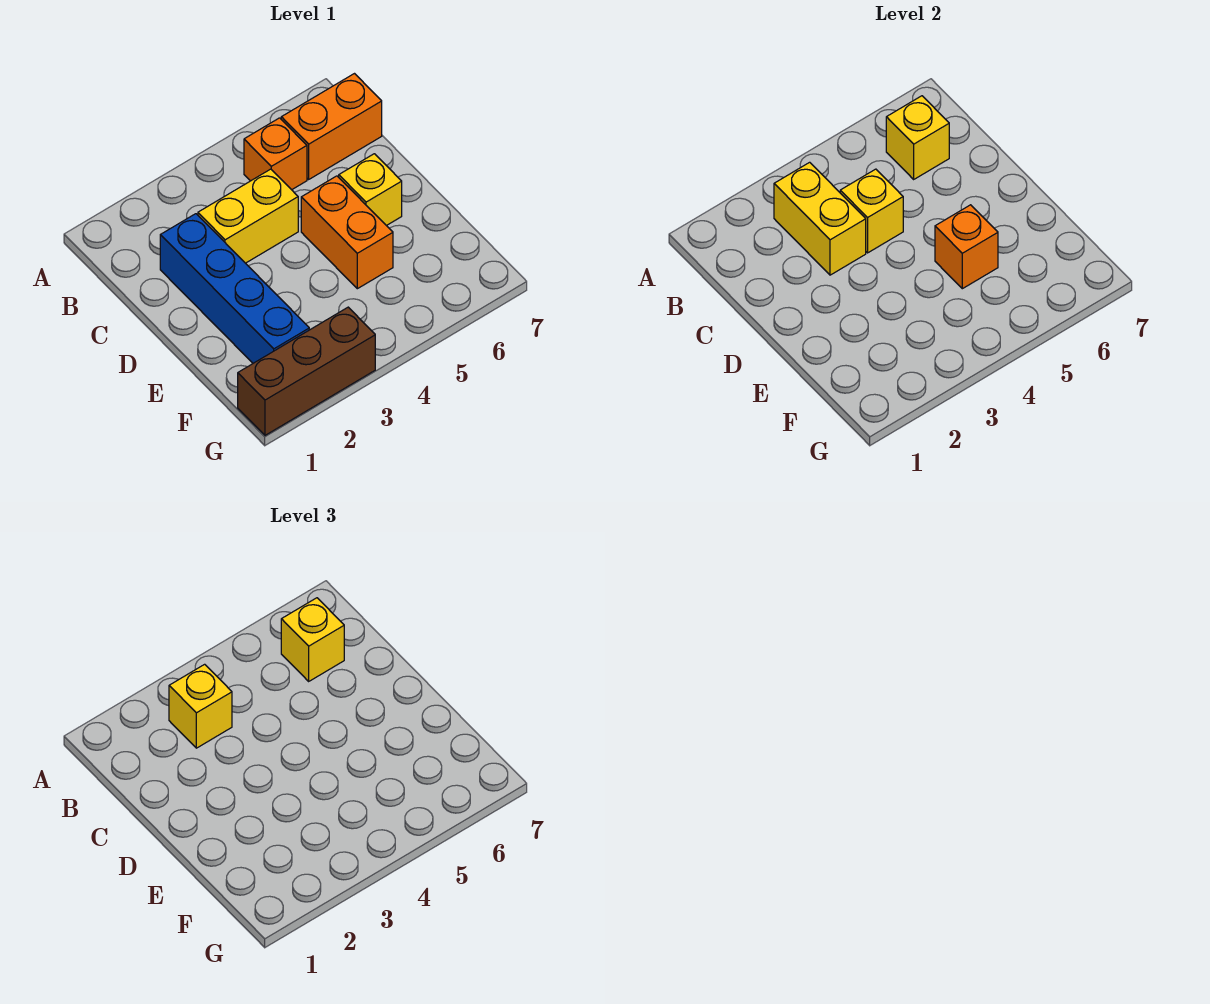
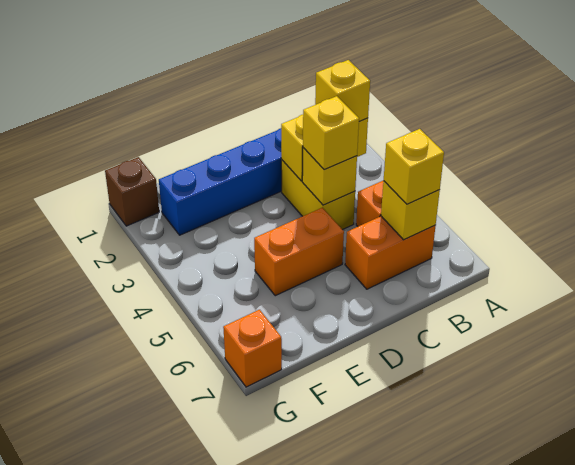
orange brick B6:B7 level 1 -> orange brick B6:C6 level 1
yellow brick D6 level 1 -> yellow brick C4 level 3
orange brick E5 level 2 -> orange brick G7 level 1
brown brick G1:G3 level 1 -> brown brick G1 level 1

